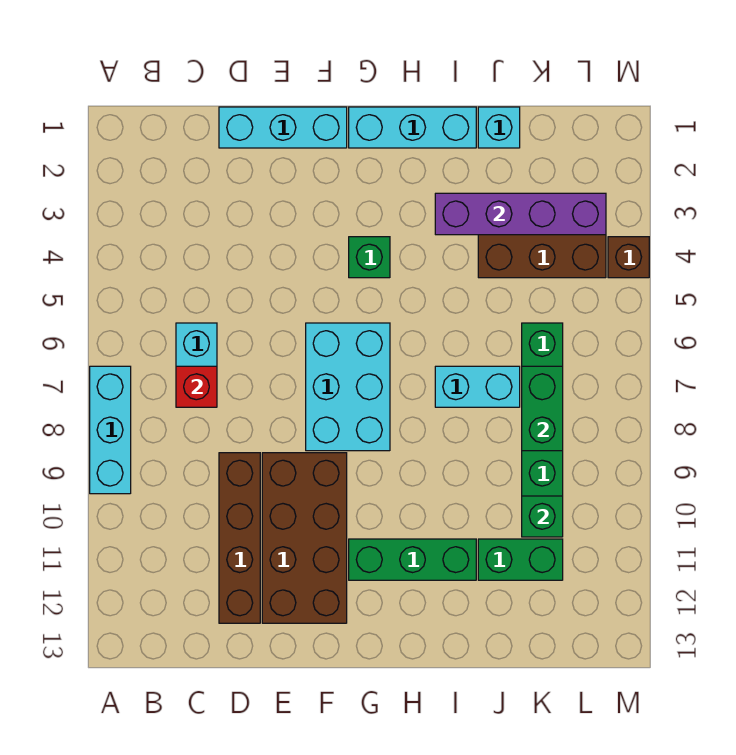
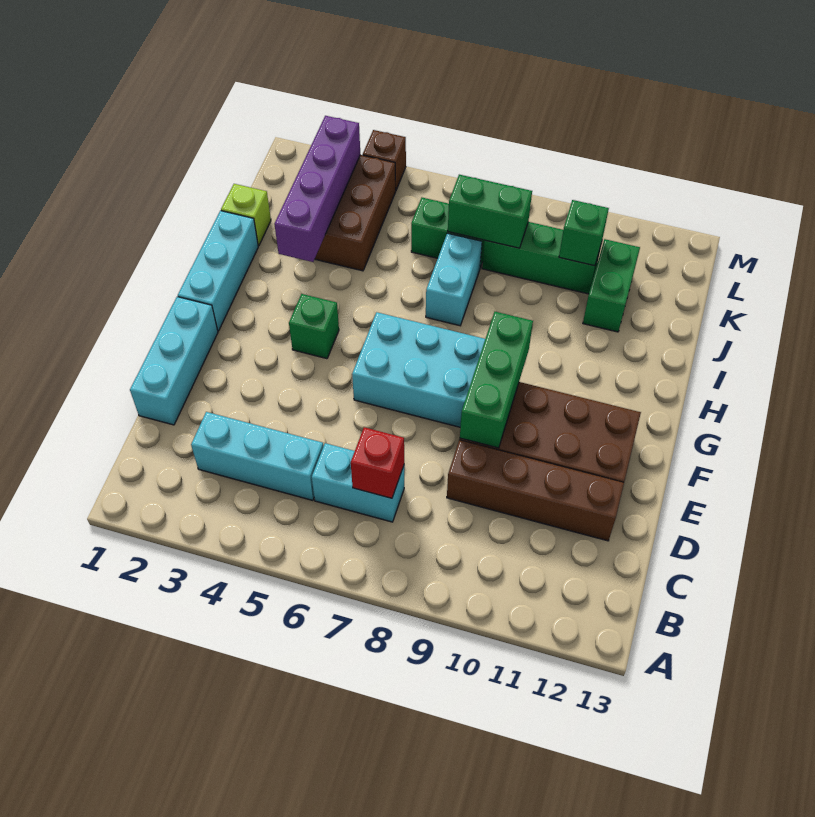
cyan brick A7:A9 level 1 -> cyan brick C3:C5 level 1
green brick G11:I11 level 1 -> green brick E9:G9 level 2
cyan brick J1 level 1 -> lime brick J1 level 1

